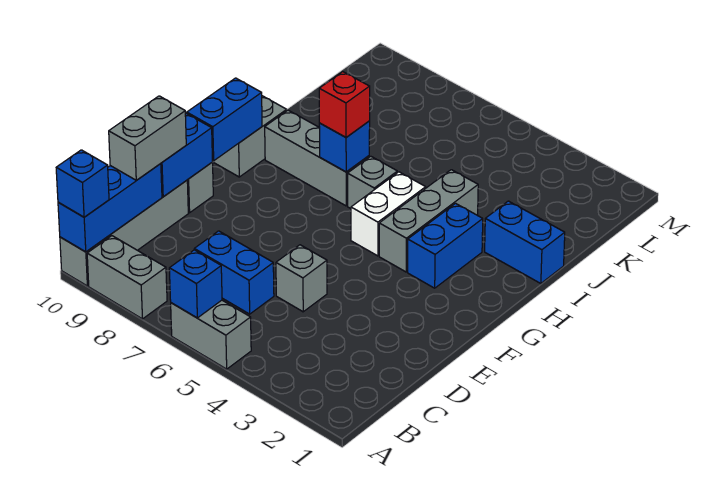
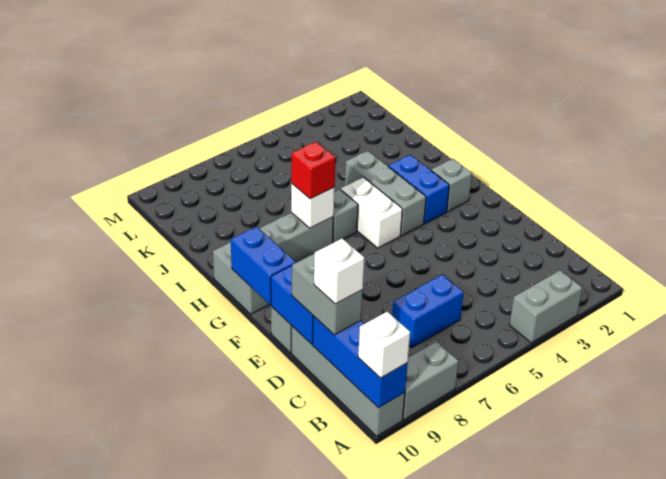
grey brick A5:A6 level 1 -> grey brick A3:A4 level 1
blue brick A6 level 2 -> none
blue brick A10 level 3 -> white brick A10 level 3
none -> white brick C10 level 4
grey brick D5 level 1 -> grey brick G2 level 1
blue brick H7 level 2 -> white brick H7 level 2
blue brick I1:I2 level 1 -> none

